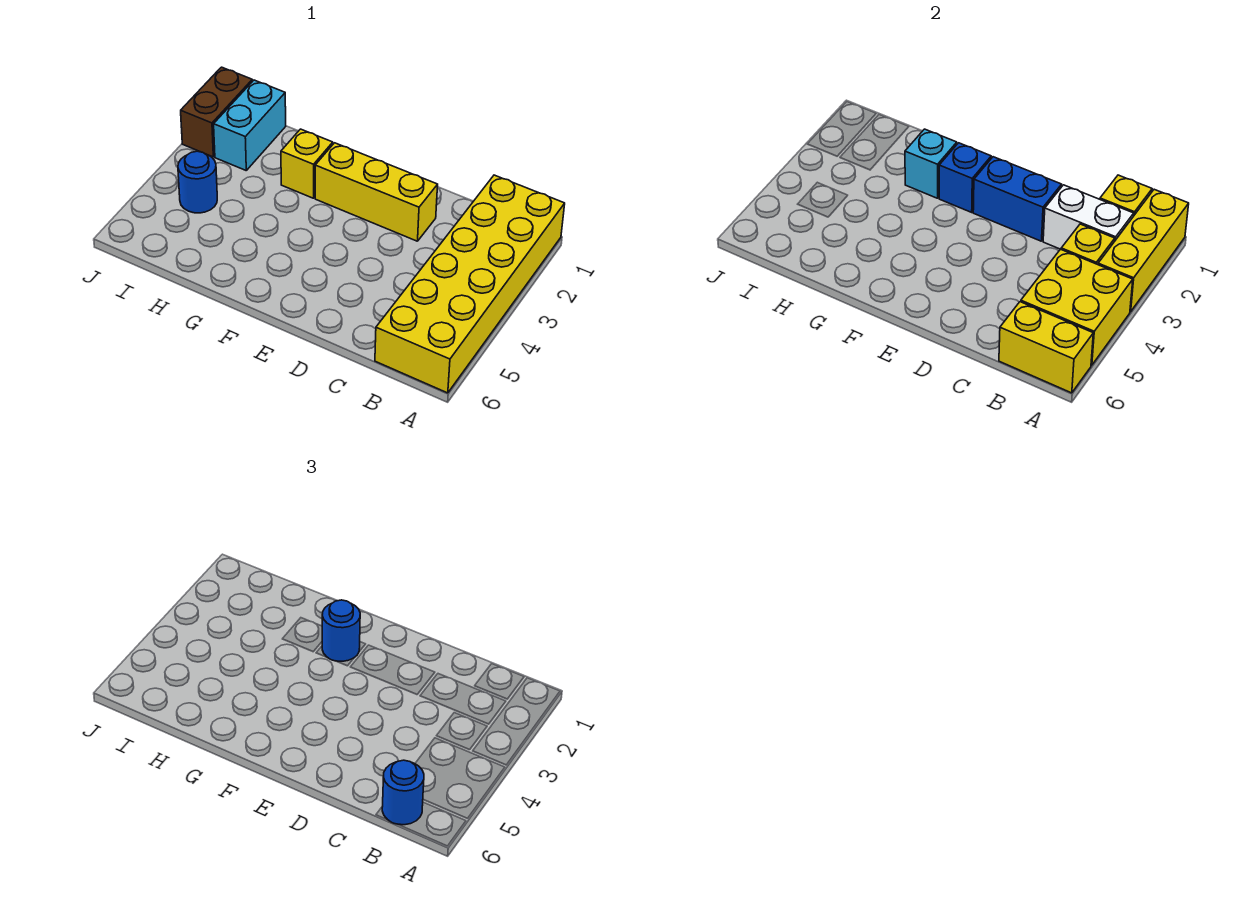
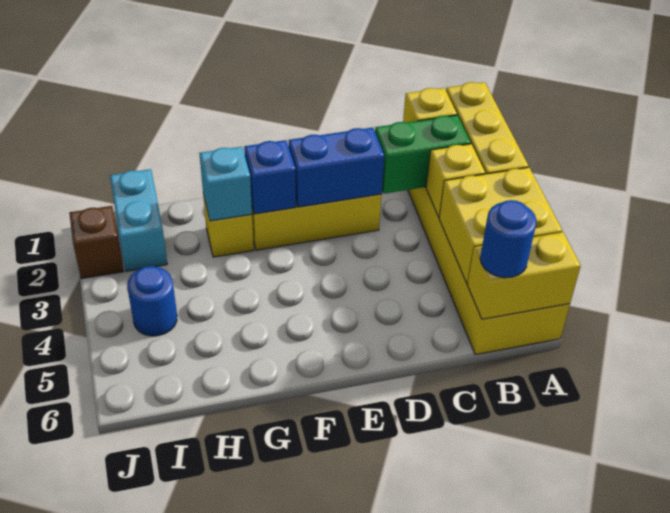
white brick B2:C2 level 2 -> green brick B2:C2 level 2
blue round brick F2 level 3 -> none
brown brick J1:J2 level 1 -> brown brick J2 level 1

